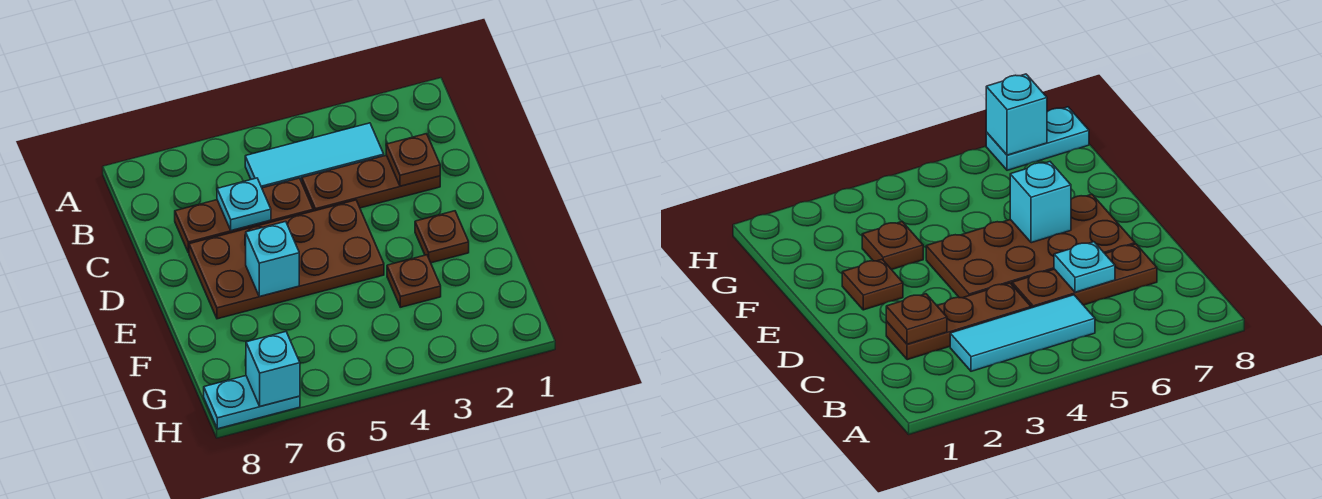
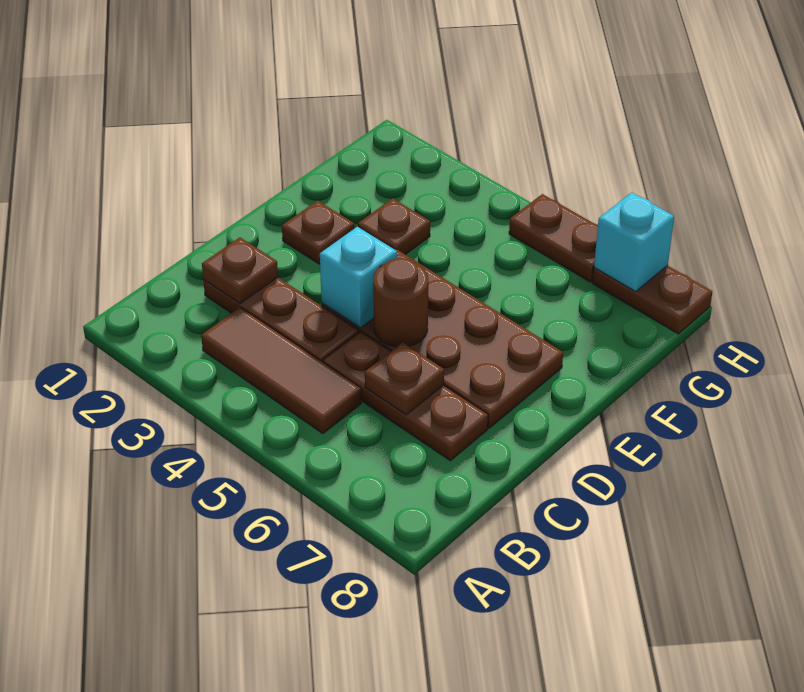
cyan tile B3:B5 level 1 -> brown tile B3:B5 level 1
cyan plate C6 level 2 -> brown plate C6 level 2
none -> brown round brick D5 level 2
cyan brick E6 level 2 -> cyan brick D4 level 2
none -> brown plate H5:H6 level 1
cyan plate H7:H8 level 1 -> brown plate H7:H8 level 1

